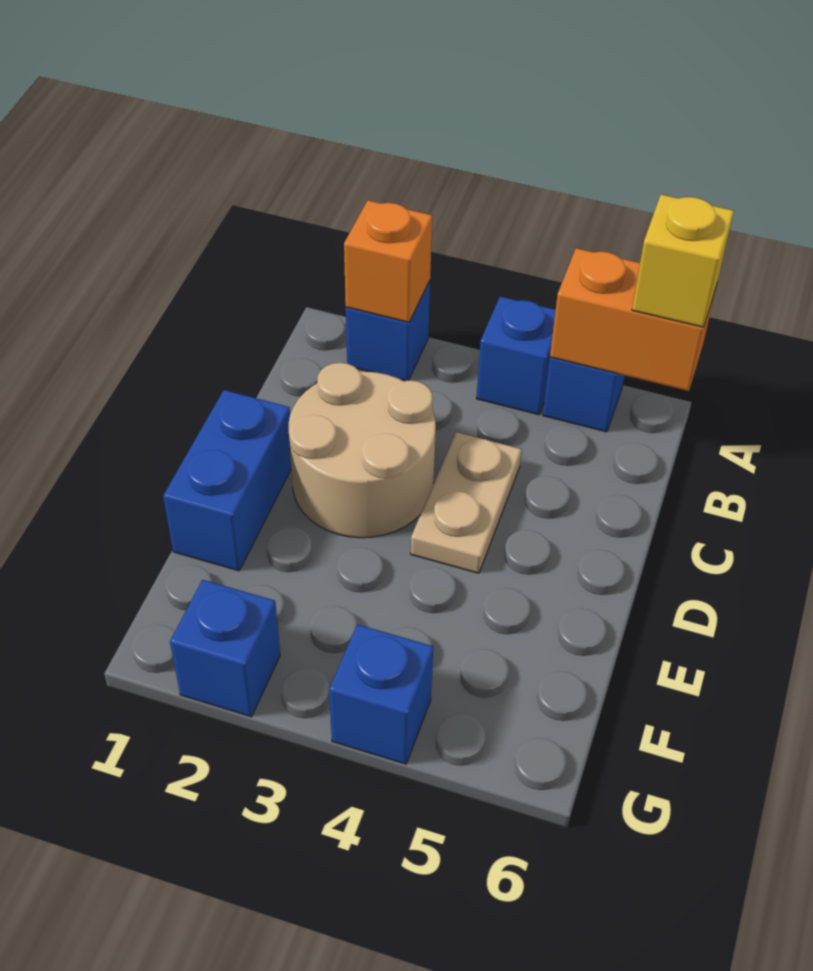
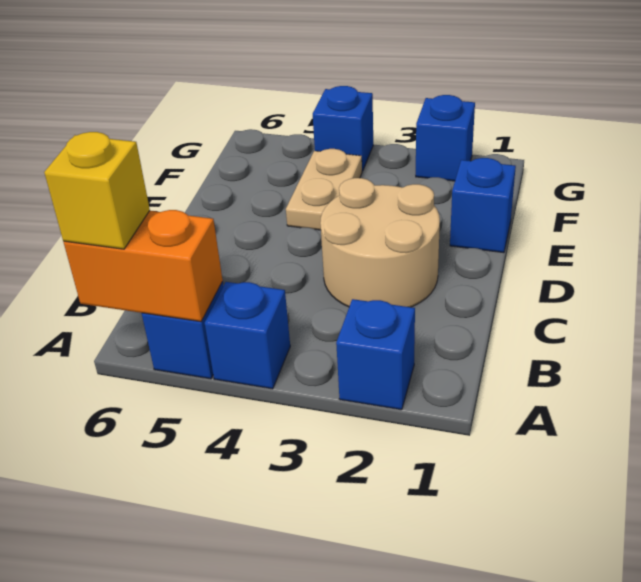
orange brick A2 level 2 -> none
tan plate C4:D4 level 1 -> tan plate E4:F4 level 1
blue brick D1:E1 level 1 -> blue brick E1 level 1

